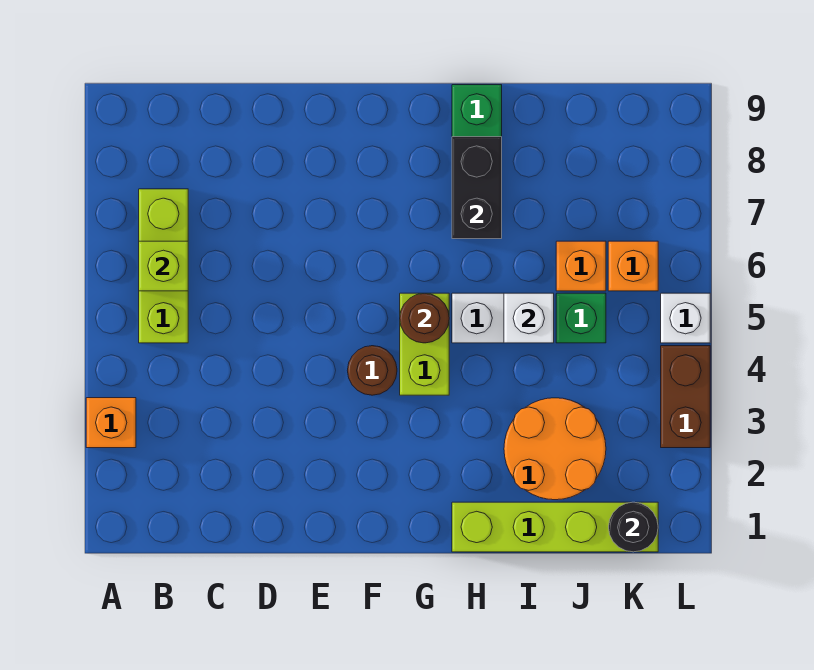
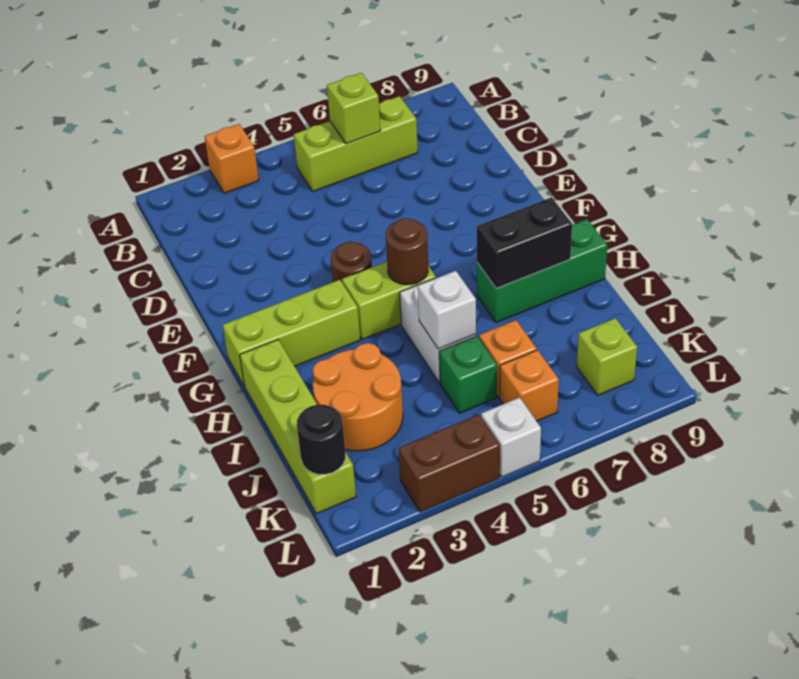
none -> lime brick G1:G3 level 1
none -> lime brick K8 level 1

